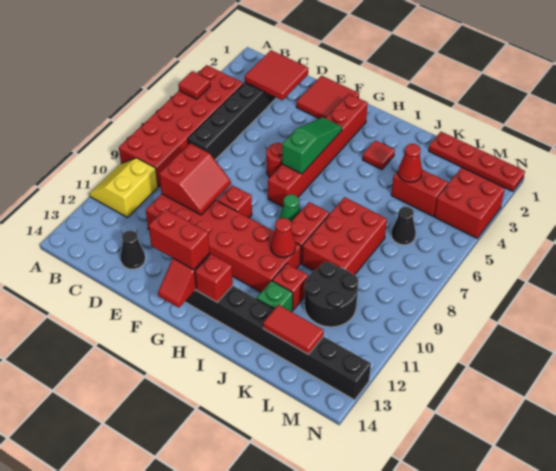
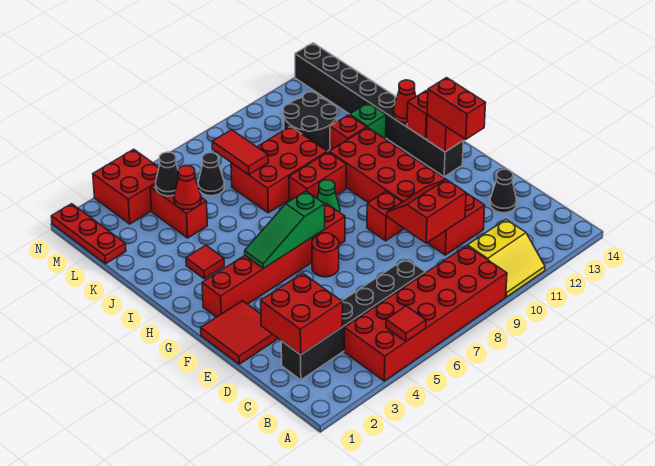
red tile C2:D3 level 2 -> red brick C2:D3 level 2
red cone I10 level 2 -> red cone I13 level 2
red plate K1:N1 level 1 -> red plate L1:N1 level 1
red tile K13:L13 level 2 -> red tile K7:L7 level 2
none -> black cone L4 level 2

